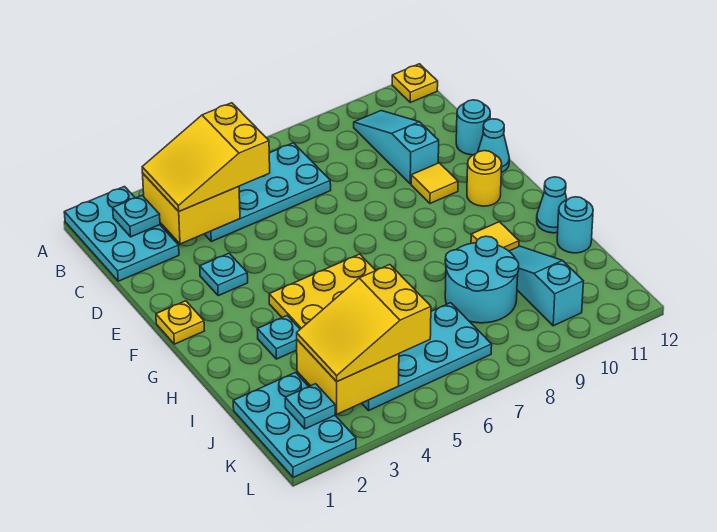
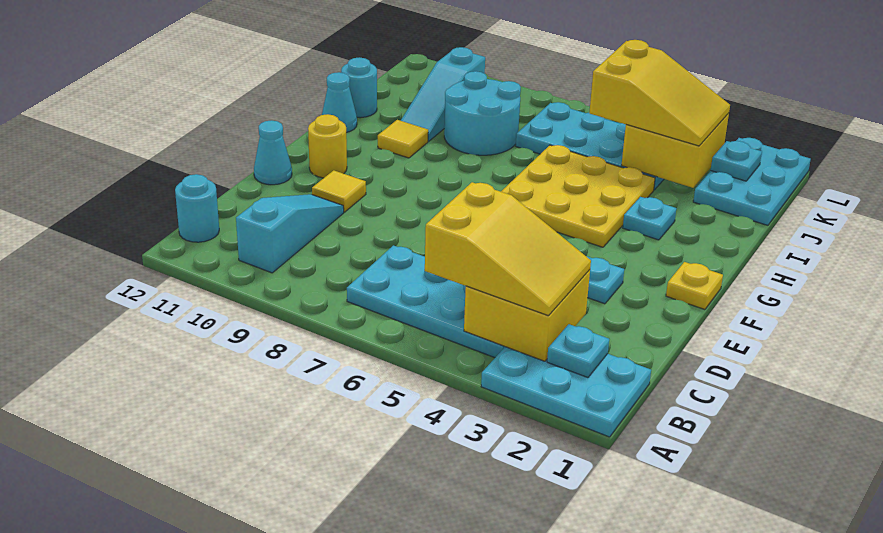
cyan plate A1:C2 level 1 -> cyan plate A1:B3 level 1
yellow plate A12 level 1 -> none
cyan slope B10:D10 level 1 top D -> cyan slope B10:D10 level 1 top B
cyan round brick D12 level 1 -> cyan round brick B12 level 1

